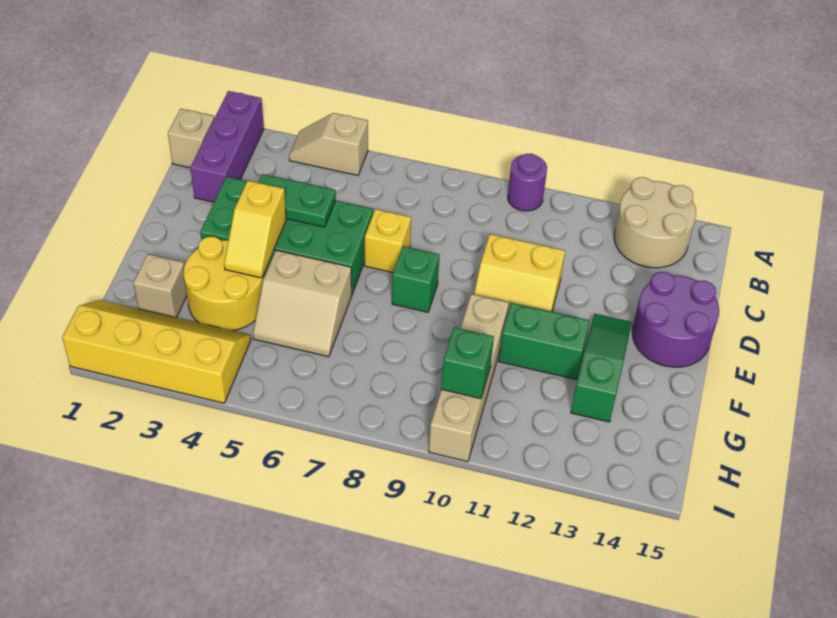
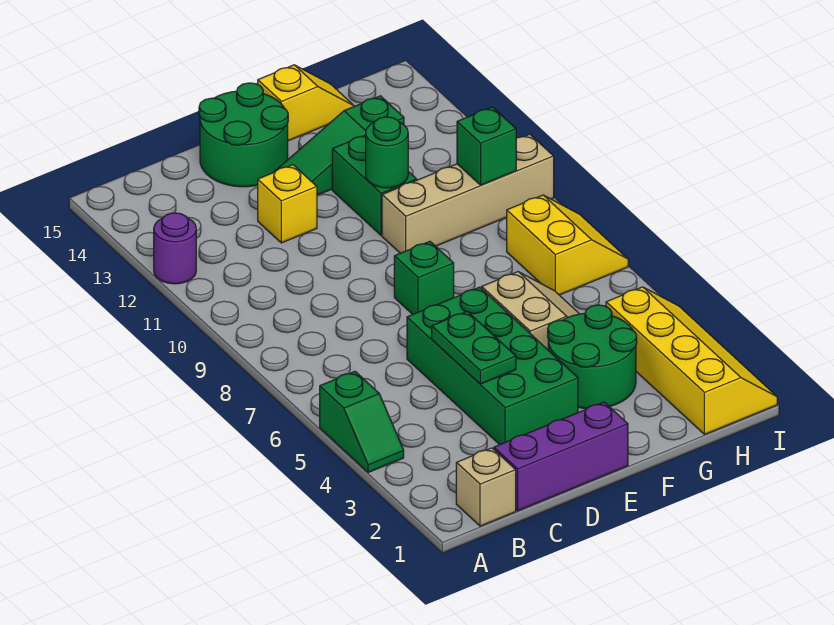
purple brick A2:C2 level 1 -> purple brick C1:E1 level 1
tan slope A4:A5 level 1 top 5 -> green slope A4:A5 level 1 top 5
purple round brick A10 level 1 -> purple round brick A12 level 1
tan round brick A13:B14 level 1 -> none
yellow brick D7 level 1 -> yellow brick D12 level 1
yellow slope D10:E11 level 1 top D -> yellow slope H7:I8 level 1 top H
purple round brick D14:E15 level 1 -> green round brick D14:E15 level 1
yellow slope E4:F4 level 2 top E -> yellow slope F15:G15 level 1 top F
yellow round brick F3:G4 level 1 -> green round brick F3:G4 level 1
none -> green round brick F11 level 2
tan brick G2 level 1 -> none
yellow slope H1:I4 level 1 top I -> yellow slope H1:I4 level 1 top H

